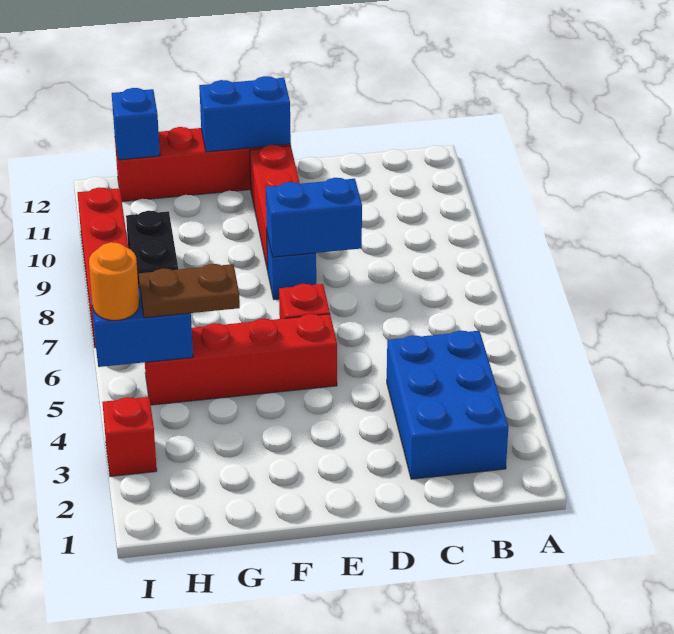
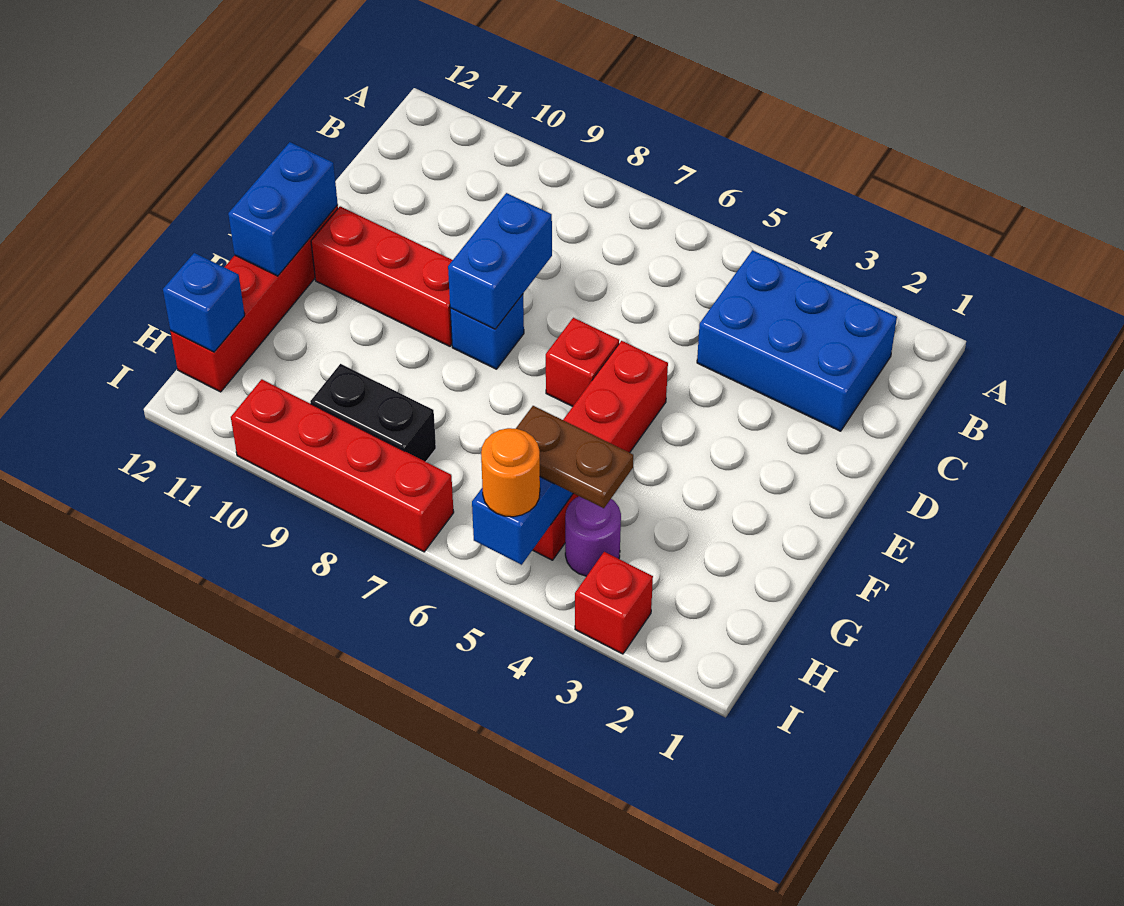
brown plate G5:H5 level 3 -> brown plate H4:H5 level 3
none -> purple round brick H4 level 1

